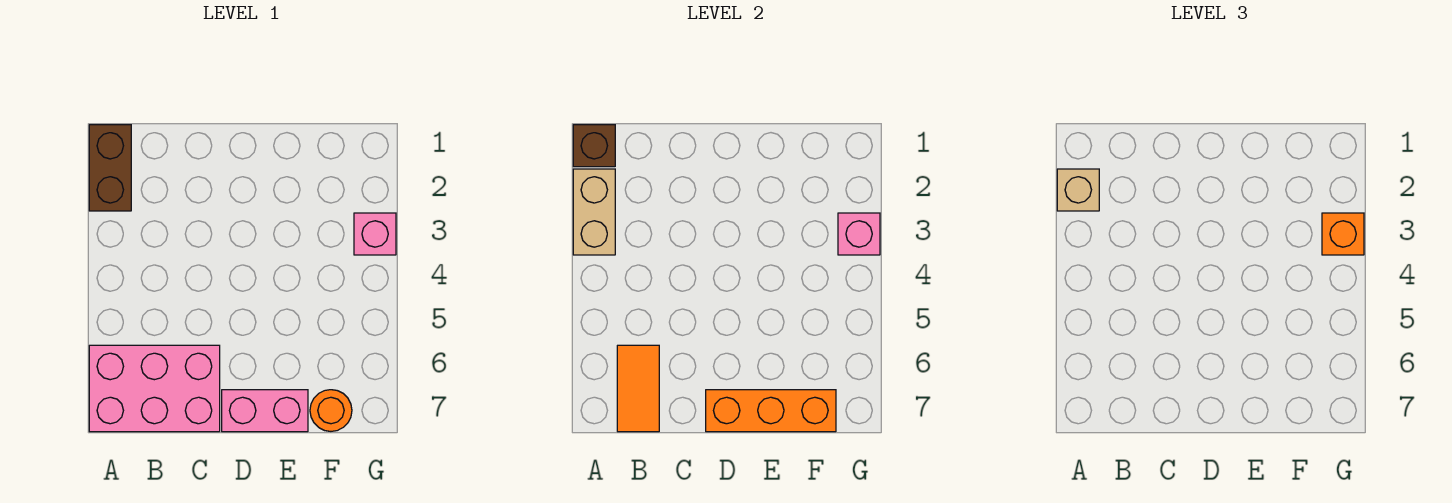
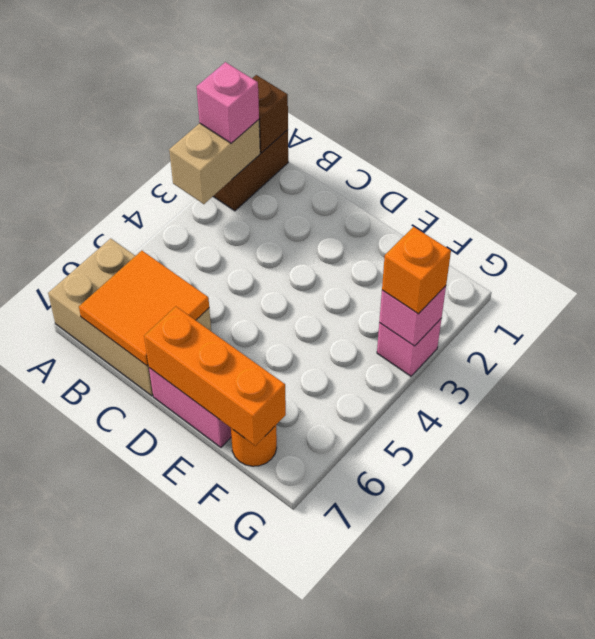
tan brick A2 level 3 -> pink brick A2 level 3
pink brick A6:C7 level 1 -> tan brick A6:C7 level 1
orange tile B6:B7 level 2 -> orange tile B6:C7 level 2

